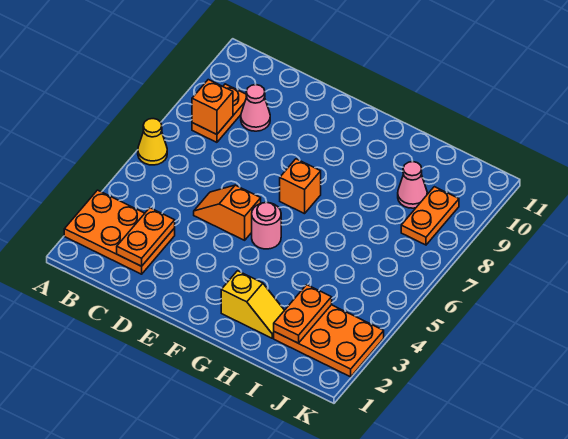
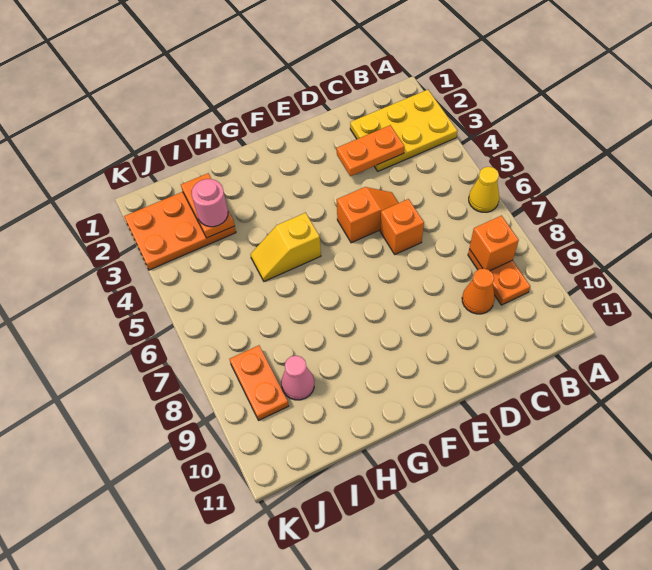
orange plate A2:C3 level 1 -> yellow plate A2:C3 level 1
orange plate C2:C3 level 2 -> orange plate C3:D3 level 2
pink cone C9 level 1 -> orange cone C9 level 1
pink round brick F5 level 1 -> pink round brick I3 level 3
orange brick F7 level 1 -> orange brick D6 level 1
yellow slope G2:H2 level 1 top G -> yellow slope G5:H5 level 1 top G

